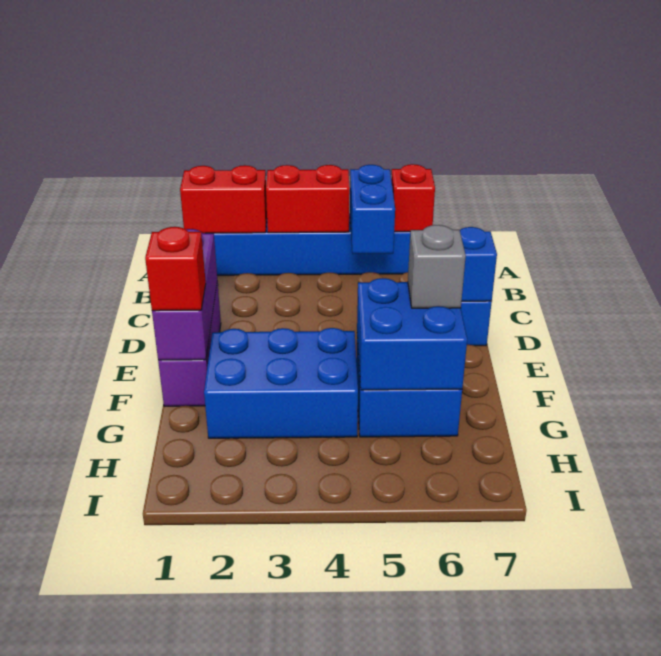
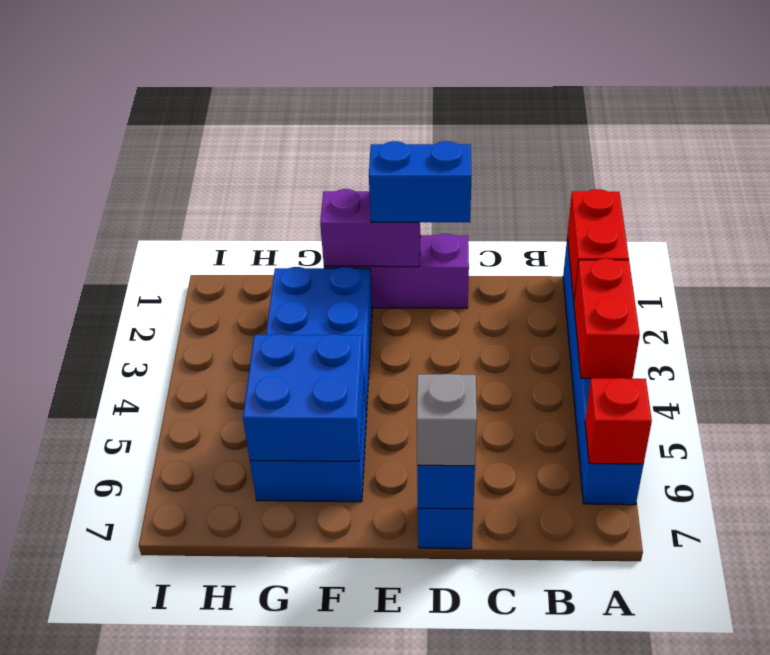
blue brick A5:B5 level 2 -> blue brick D1:E1 level 3
purple brick D1:F1 level 2 -> purple brick E1:F1 level 2
red brick F1 level 3 -> none
grey brick F6 level 3 -> grey brick D7 level 3

